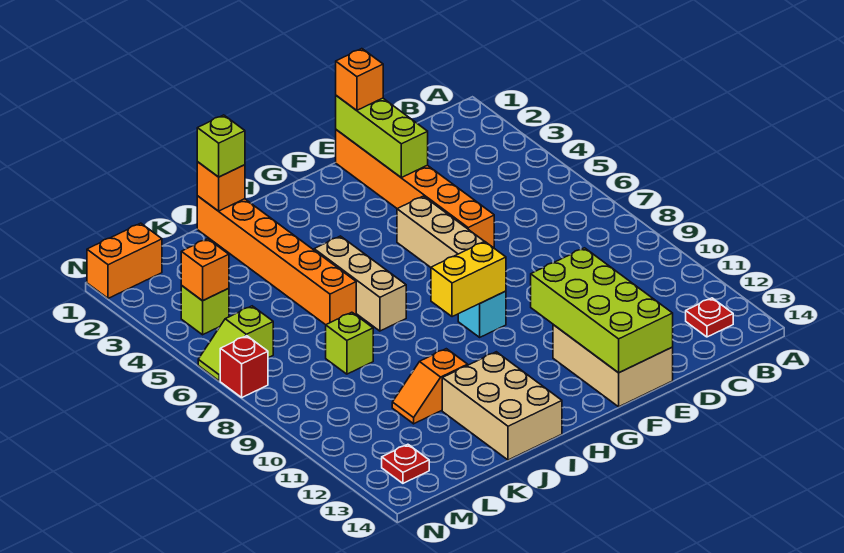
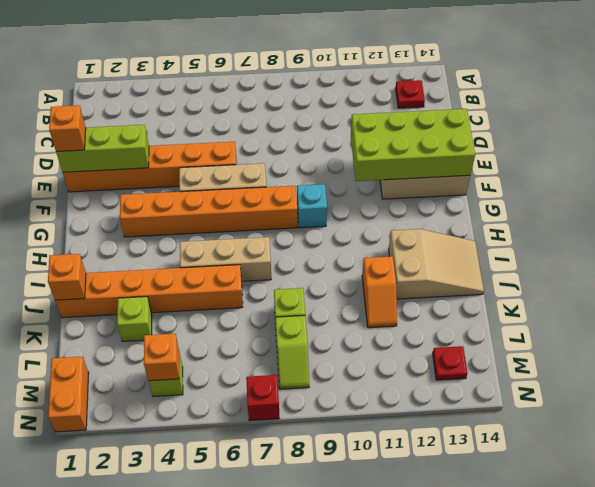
none -> orange brick G3:G8 level 1
yellow brick G9:H9 level 2 -> none
tan brick I12:J14 level 1 -> tan slope I12:J14 level 1 top 12
lime brick J1 level 3 -> lime brick K3 level 1
lime slope M6:N6 level 1 top M -> lime slope L8:M8 level 1 top L

